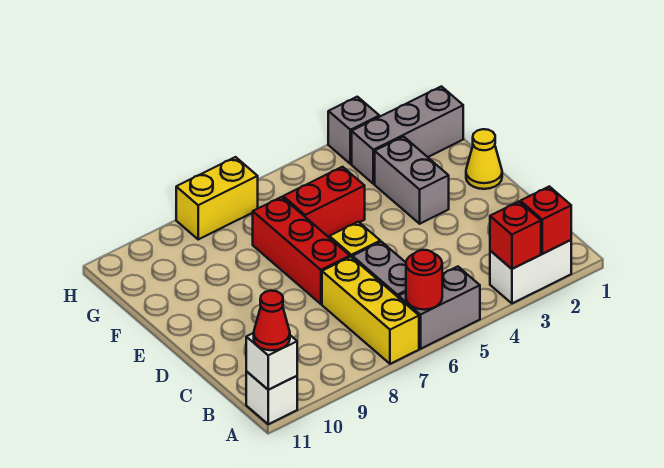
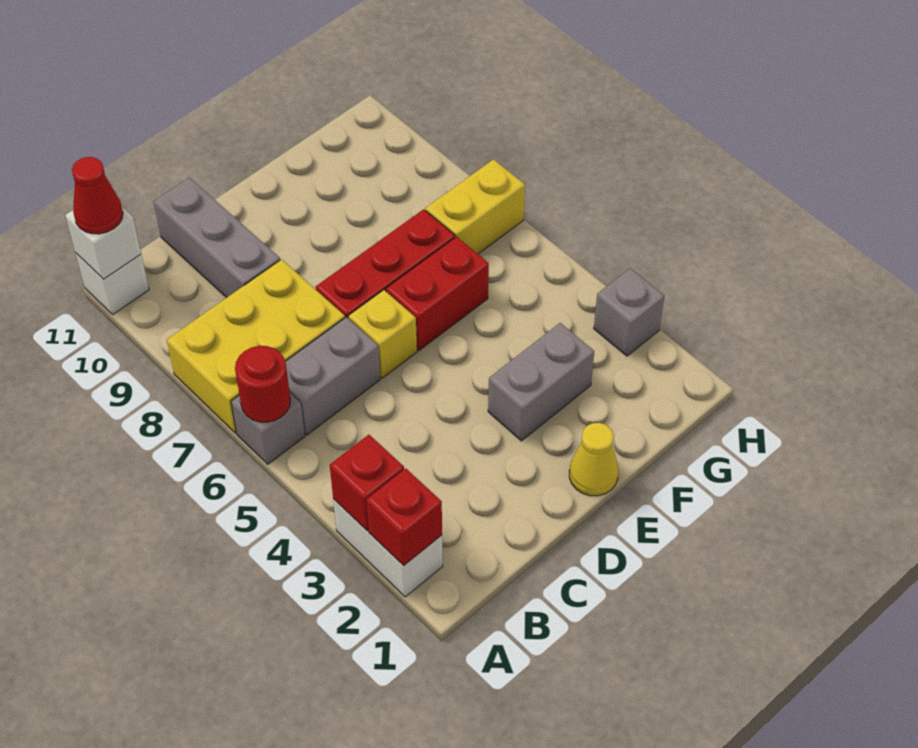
grey brick A5:A6 level 1 -> grey brick A6 level 1
yellow brick A7:C7 level 1 -> yellow brick A7:C8 level 1
red brick F5:F6 level 1 -> red brick E6:F6 level 1
grey brick G1:G3 level 1 -> grey brick C9:C11 level 1
yellow brick H7:H8 level 1 -> yellow brick G7:H7 level 1

